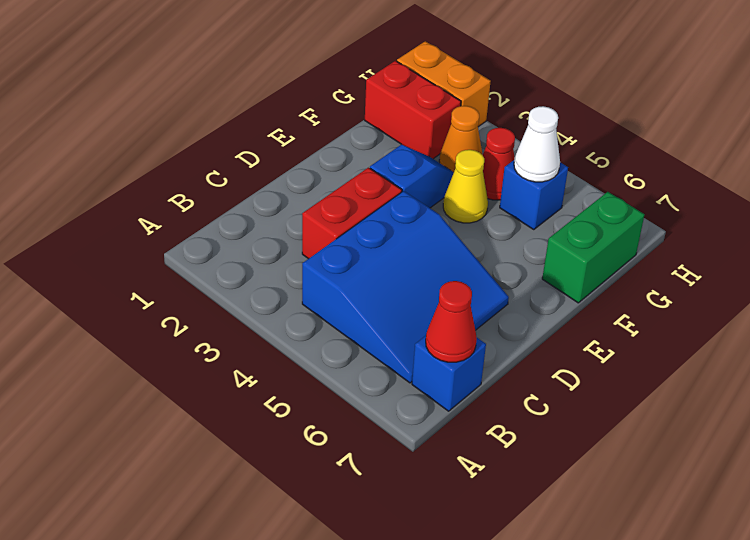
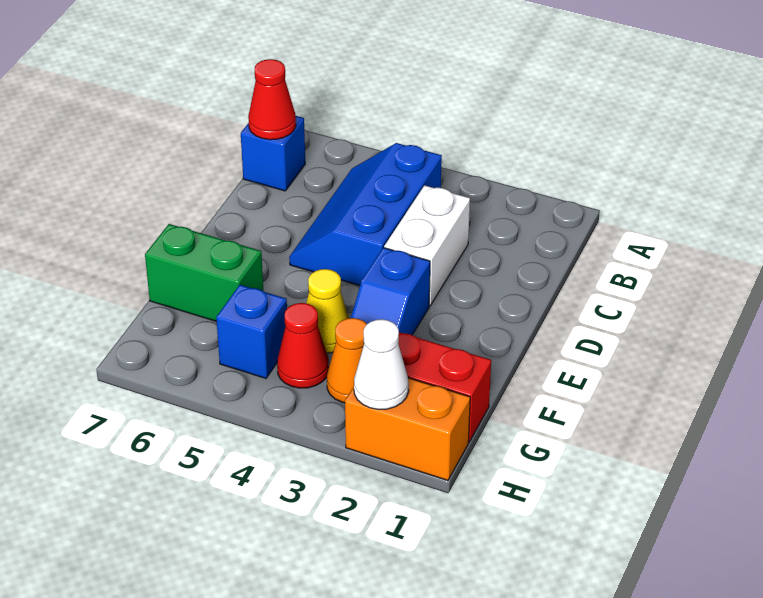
blue slope B4:D6 level 1 top 4 -> blue slope B4:D5 level 1 top 4
red brick C3:D3 level 1 -> white brick C3:D3 level 1
green brick F7:G7 level 1 -> green brick F6:F7 level 1
white cone G5 level 2 -> white cone H2 level 2

